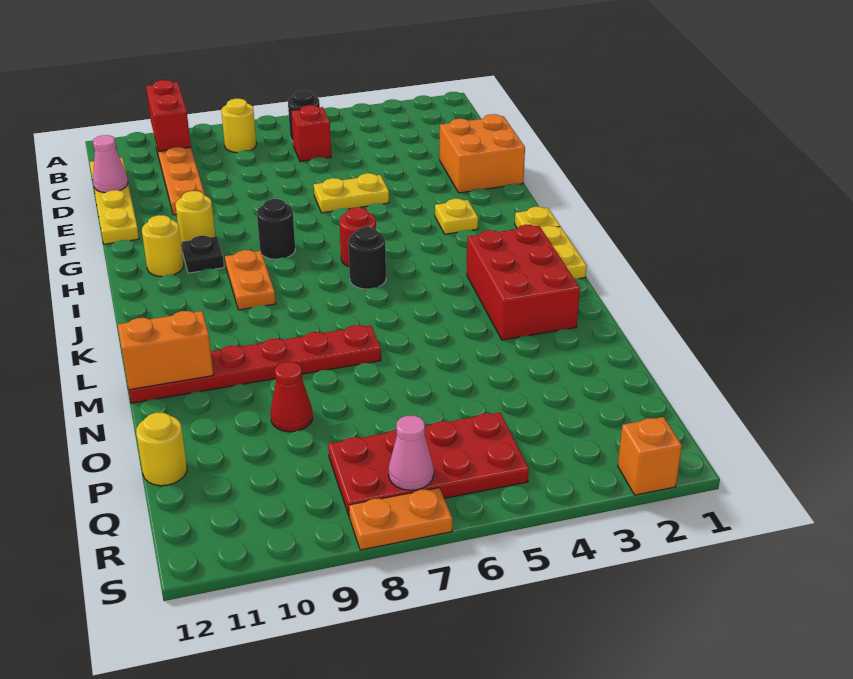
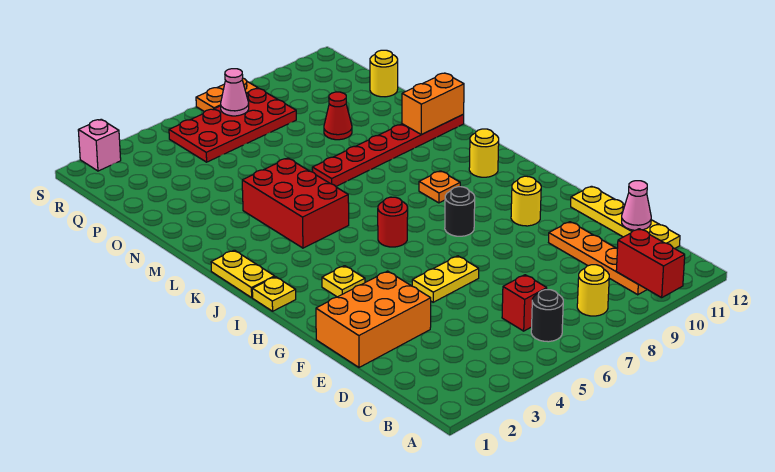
orange brick E1:F2 level 1 -> orange brick E1:F3 level 1
black plate H10 level 1 -> none
yellow round brick H11 level 1 -> yellow round brick J11 level 1
orange plate I9:J9 level 1 -> orange plate J9 level 1
black round brick J6 level 1 -> none
red brick K2:M3 level 1 -> red brick K4:M5 level 1
orange brick S2 level 1 -> pink brick S2 level 1

